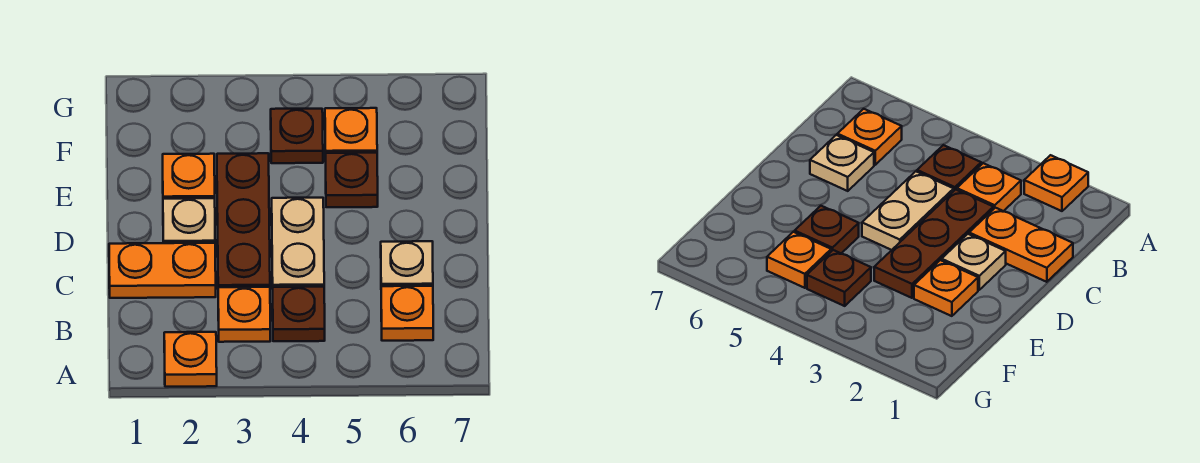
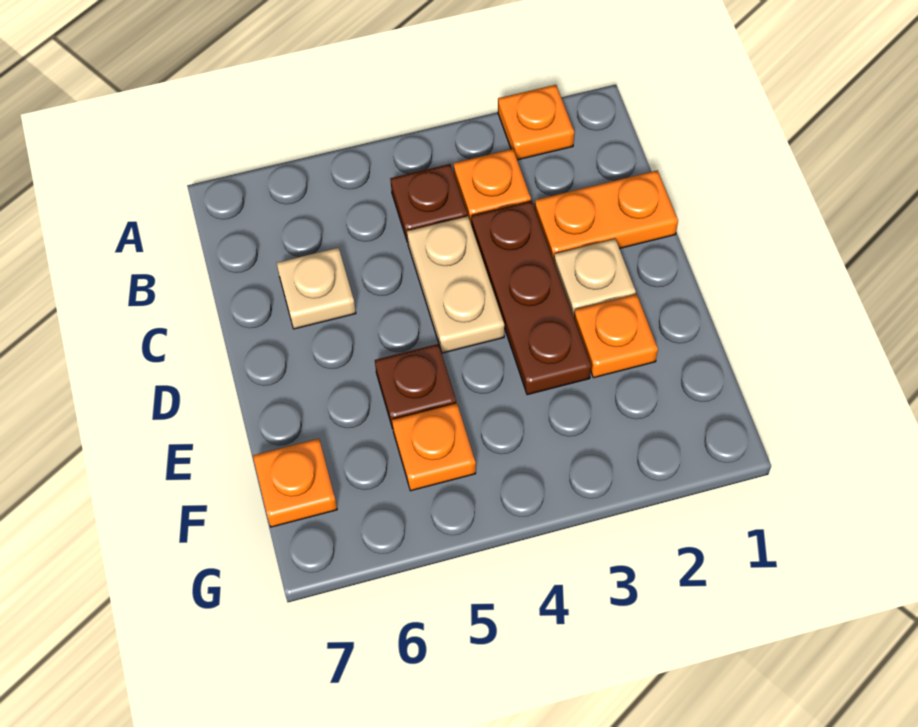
orange plate B6 level 1 -> orange plate F7 level 1
brown plate F4 level 1 -> none

